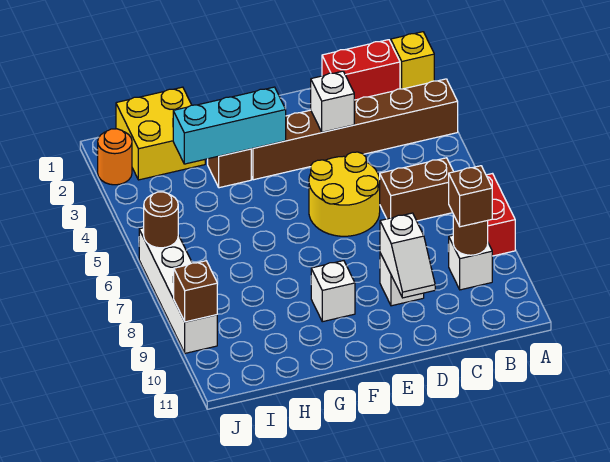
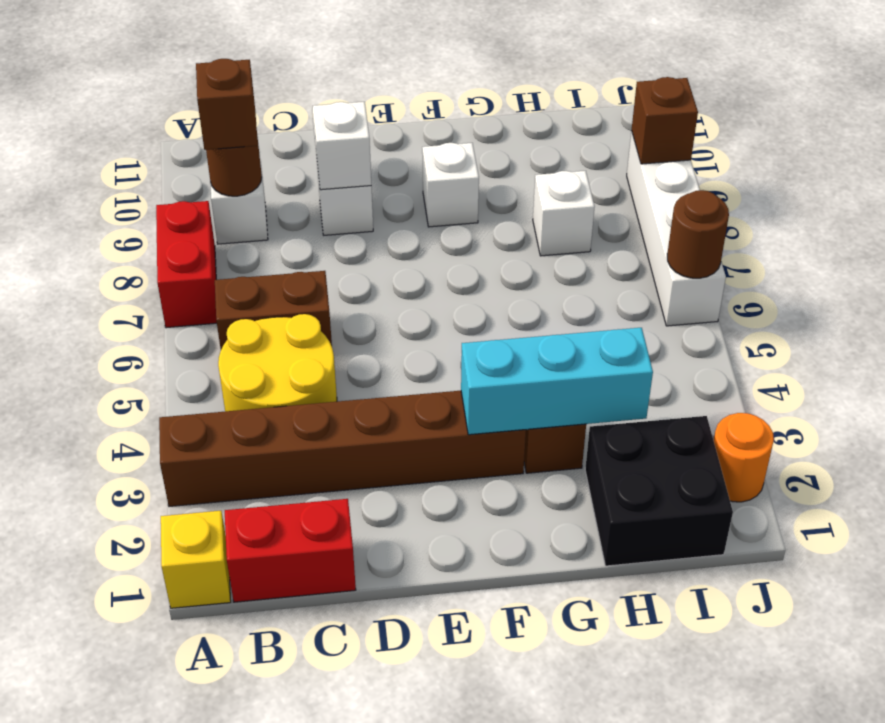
white brick D3 level 2 -> white brick H8 level 1
yellow round brick D5:E6 level 1 -> yellow round brick B4:C5 level 1
yellow brick H1:I2 level 1 -> black brick H1:I2 level 1

